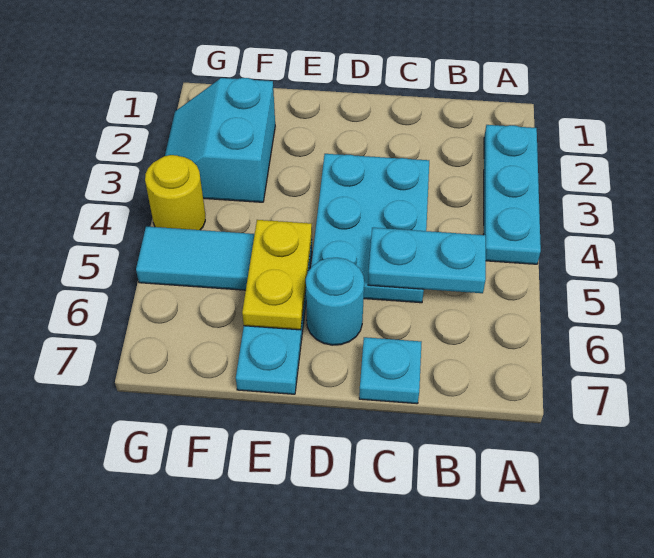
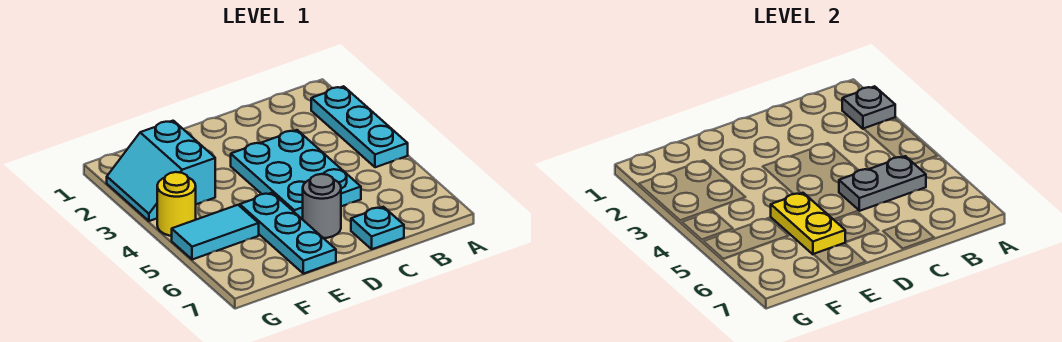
none -> grey plate A2 level 2
cyan plate B5:C5 level 2 -> grey plate B5:C5 level 2
cyan round brick D6 level 1 -> grey round brick D6 level 1

